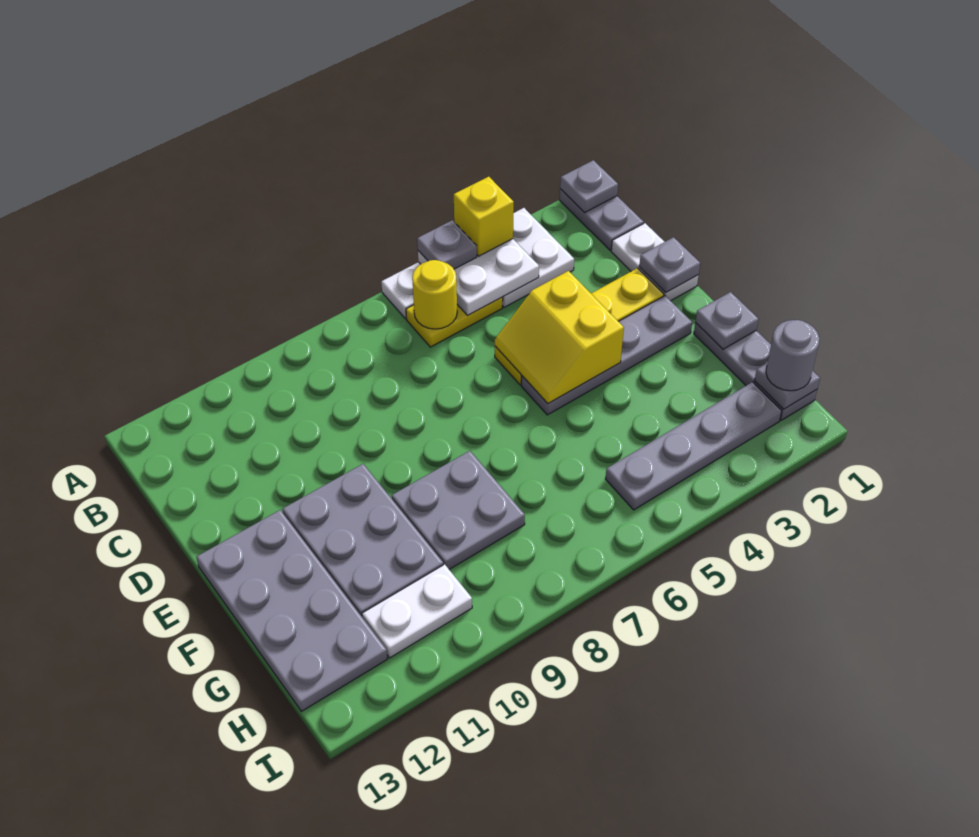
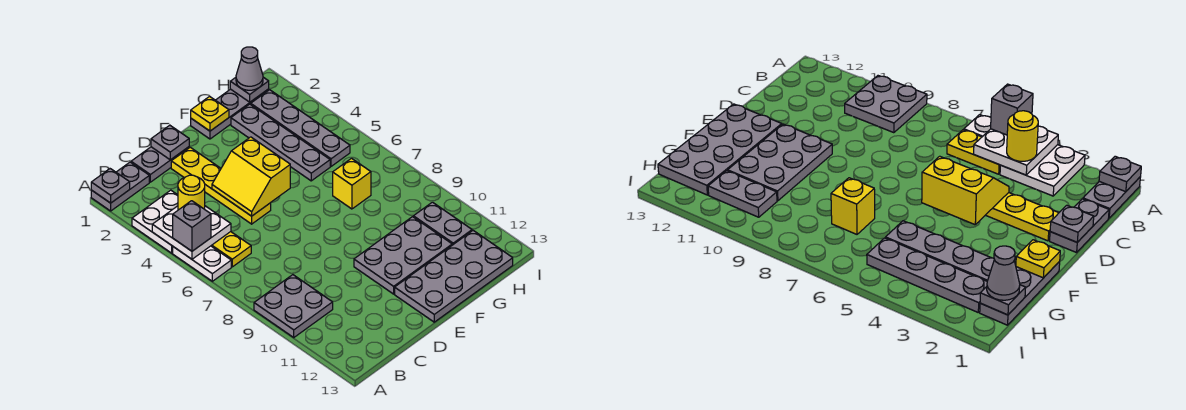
yellow brick A4 level 3 -> yellow brick G7 level 1
grey plate A5 level 3 -> grey brick A5 level 3
yellow round brick B6 level 2 -> yellow round brick B4 level 3
white plate C1:D1 level 1 -> grey plate C1:D1 level 1
yellow slope D4:E5 level 2 top 4 -> yellow slope D4:E5 level 2 top E
grey plate E2:E5 level 1 -> grey plate G2:G5 level 1
grey plate F1 level 2 -> yellow plate F1 level 2
grey plate F8:G9 level 1 -> grey plate A9:B10 level 1
grey round brick H1 level 3 -> grey cone H1 level 3
white plate H10:H11 level 1 -> grey plate H10:H11 level 1

